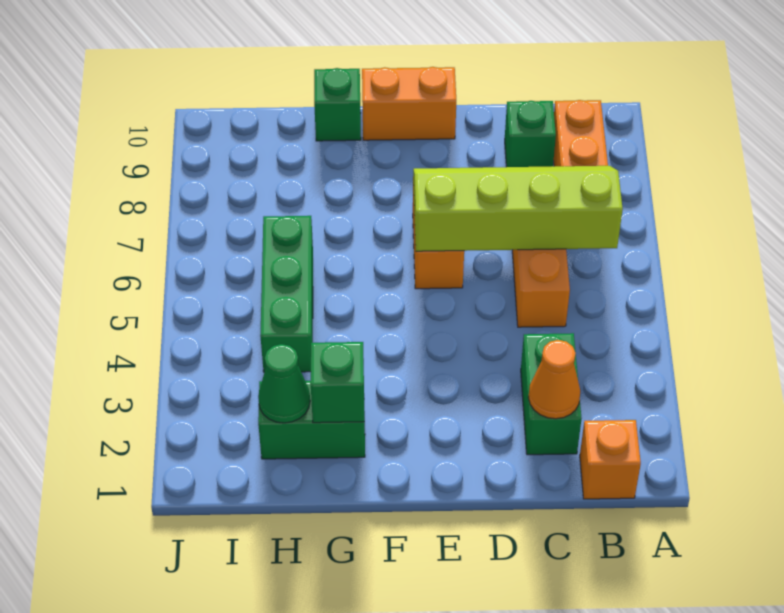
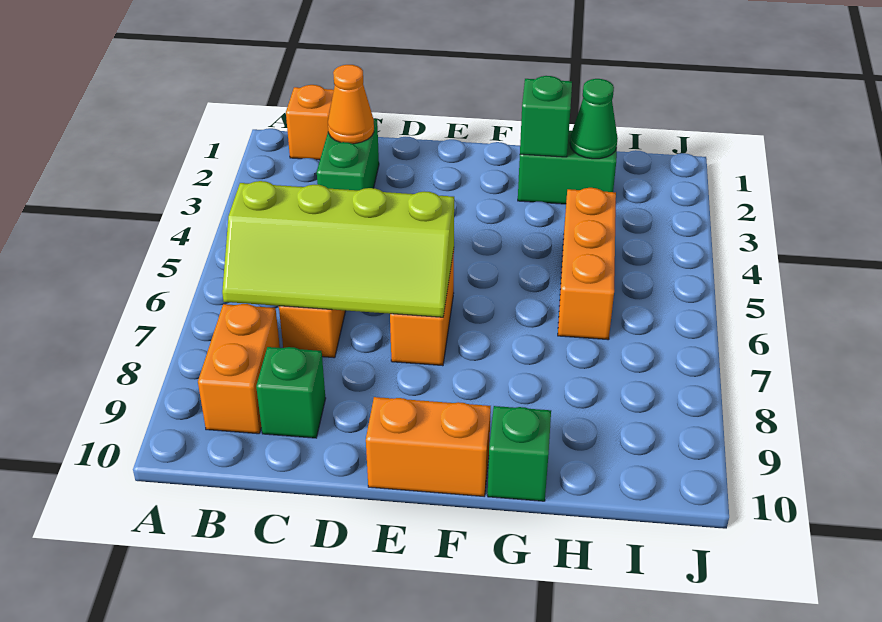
green brick H4:H6 level 1 -> orange brick H4:H6 level 1

